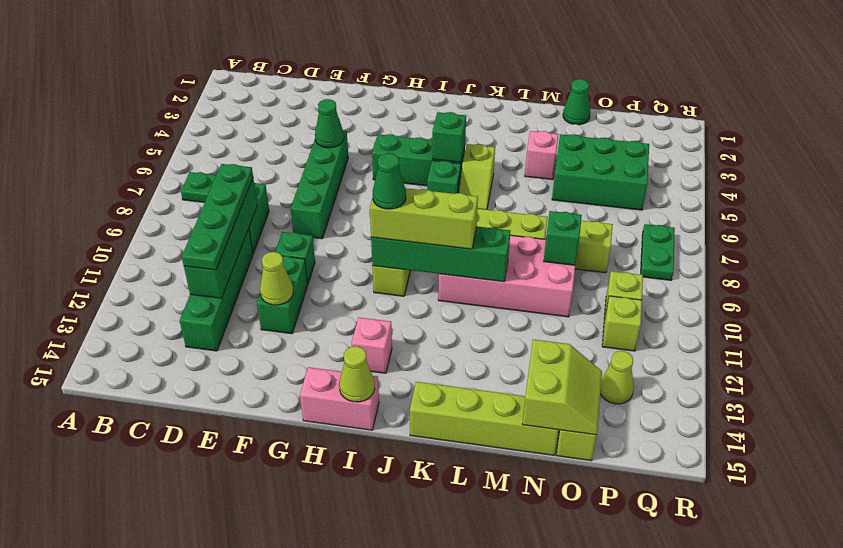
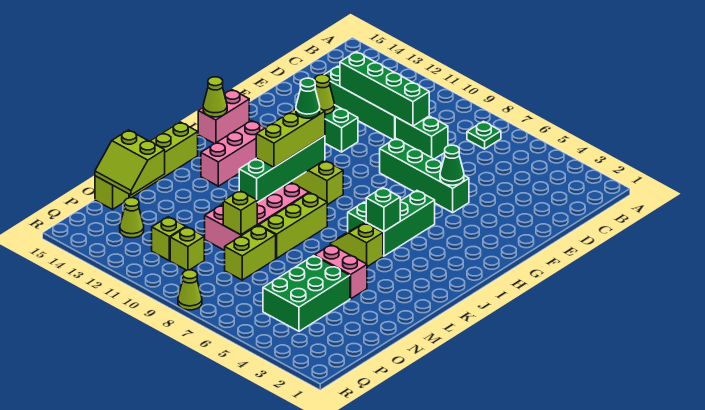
green plate D9:D12 level 3 -> none
green brick F10 level 1 -> none
pink brick I13 level 1 -> pink brick I13:K13 level 1
pink brick M4 level 1 -> pink brick M4:M5 level 1
green cone N1 level 1 -> none
green brick N9 level 2 -> lime brick N9 level 2
green plate Q7:Q8 level 1 -> none
none -> lime cone R8 level 1

